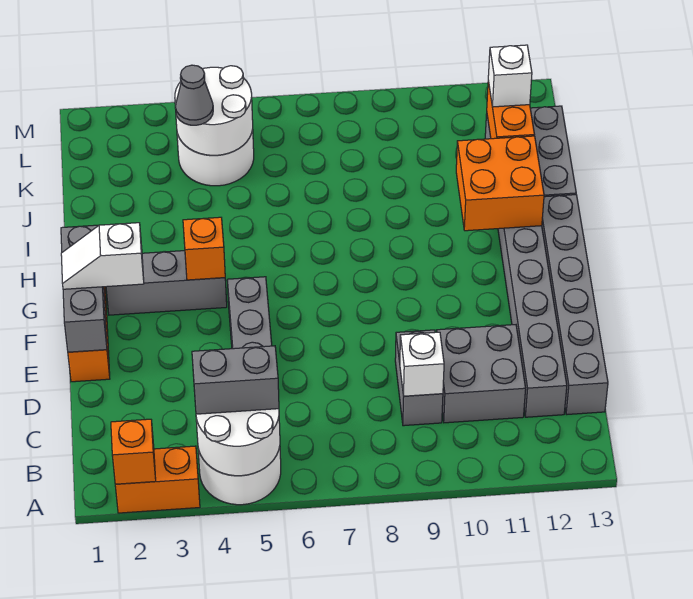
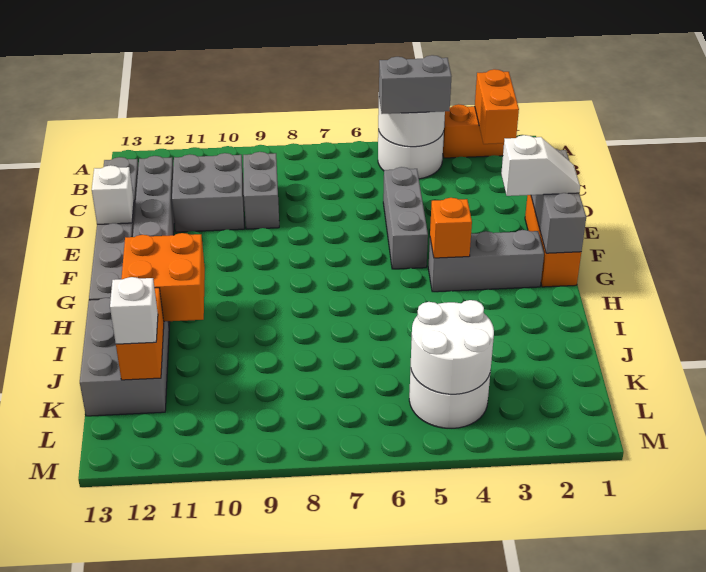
orange brick A2 level 2 -> orange brick A2:B2 level 2
white brick C9 level 2 -> white brick E13 level 2
grey cone K4 level 3 -> none

